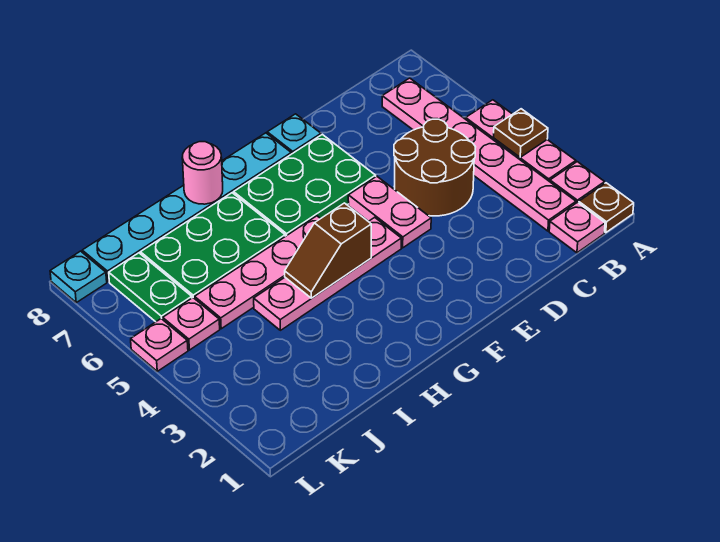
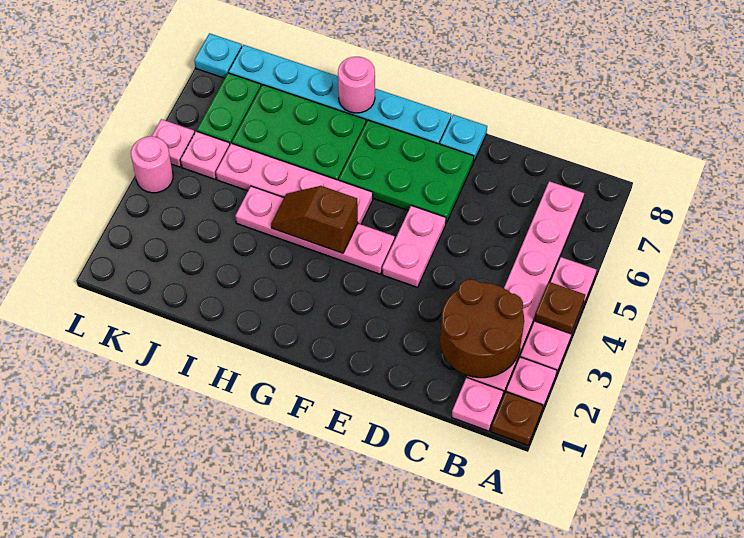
brown round brick C4:D5 level 1 -> brown round brick B2:C3 level 2
none -> pink round brick L4 level 1

